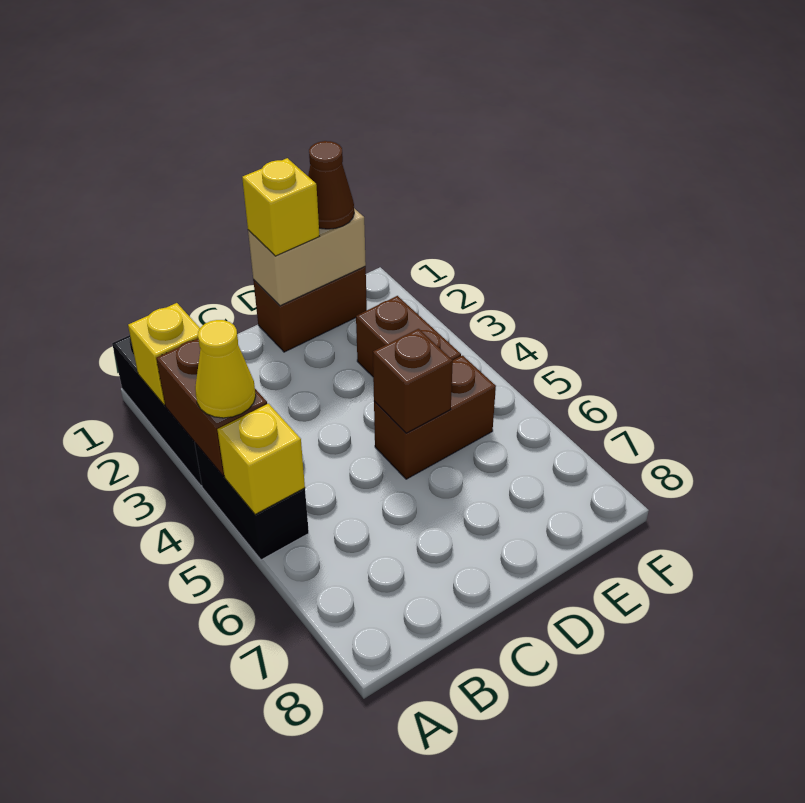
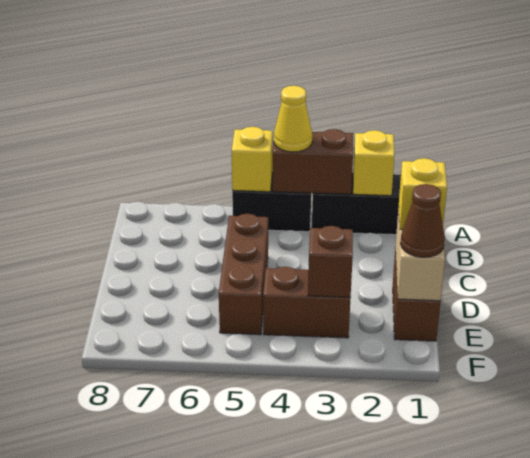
brown brick D5:E5 level 1 -> brown brick C5:E5 level 1
brown brick D5 level 2 -> brown brick E3 level 2

